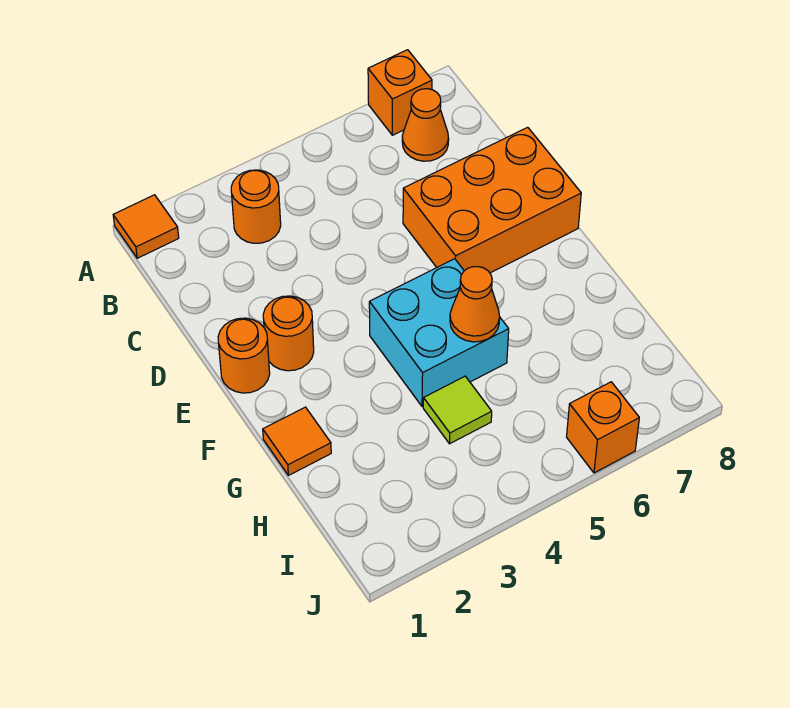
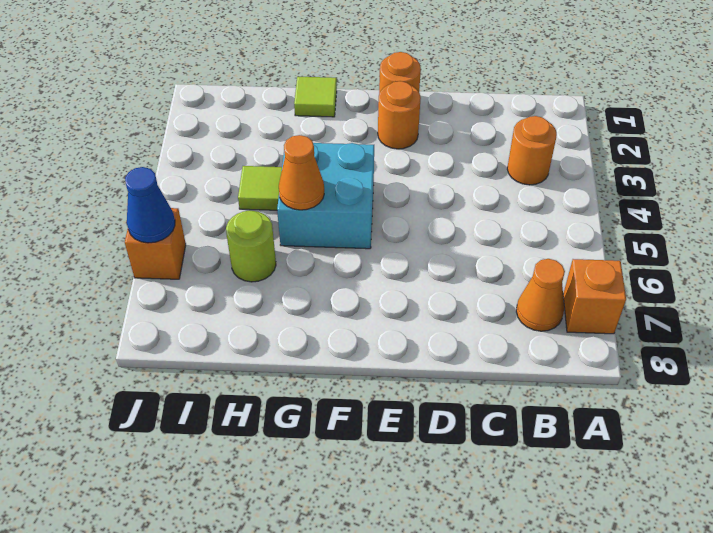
orange tile A1 level 1 -> none
orange brick D6:E8 level 1 -> none
orange tile G1 level 1 -> lime tile G1 level 1
none -> lime round brick H6 level 1
none -> blue cone J6 level 2

